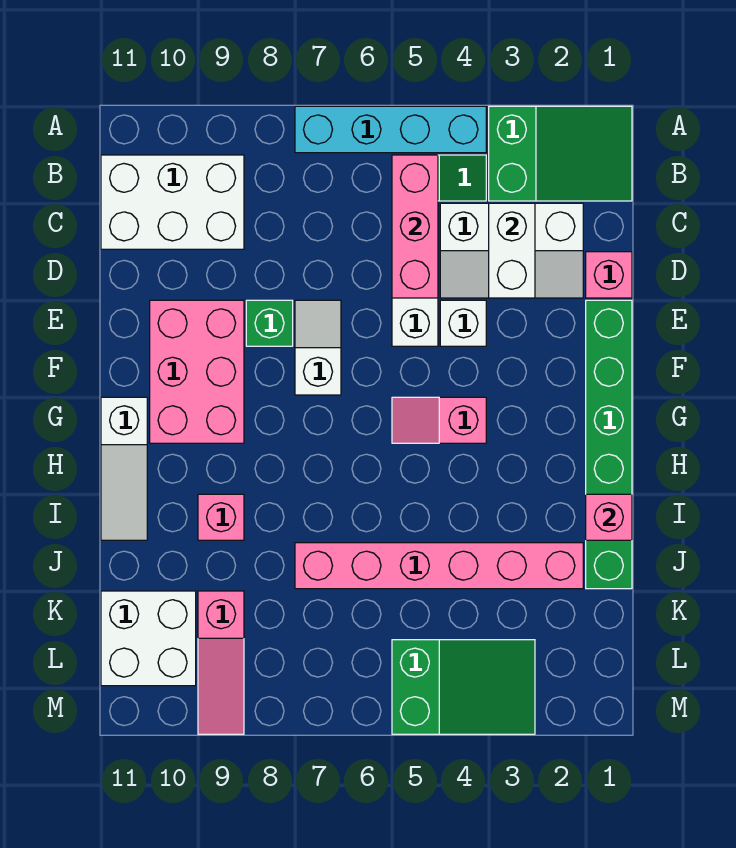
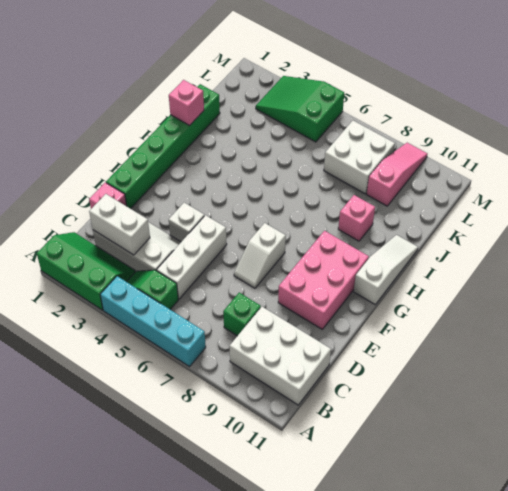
green slope A1:B3 level 1 top 3 -> green slope A1:B3 level 1 top A
pink brick B5:D5 level 2 -> none
white brick C3:D3 level 2 -> white brick C2:C3 level 2
green brick E8 level 1 -> green brick C8 level 1
pink slope G4:G5 level 1 top 4 -> none
pink brick J2:J7 level 1 -> none
white brick K10:L11 level 1 -> white brick K7:L8 level 1

